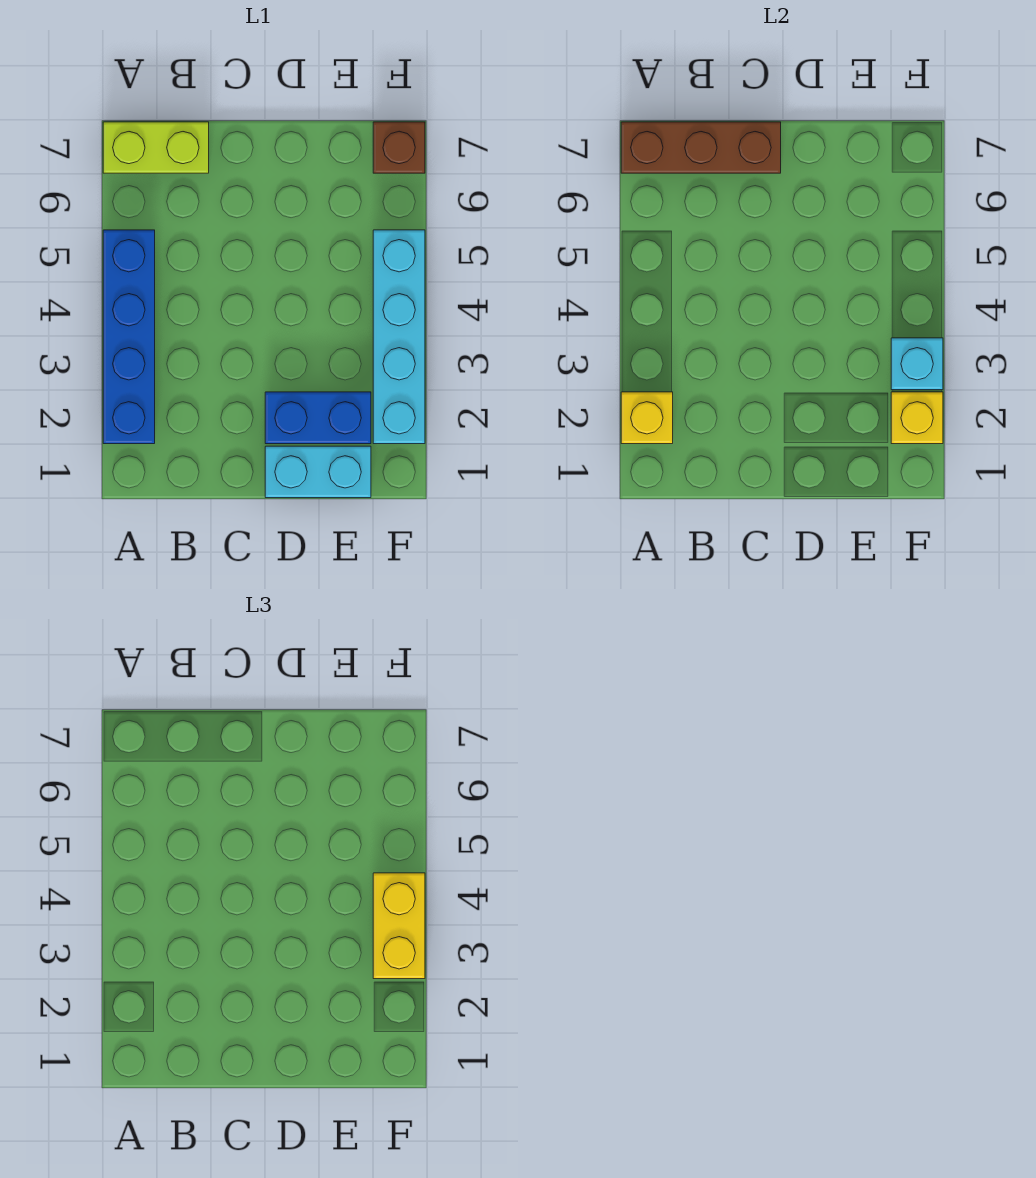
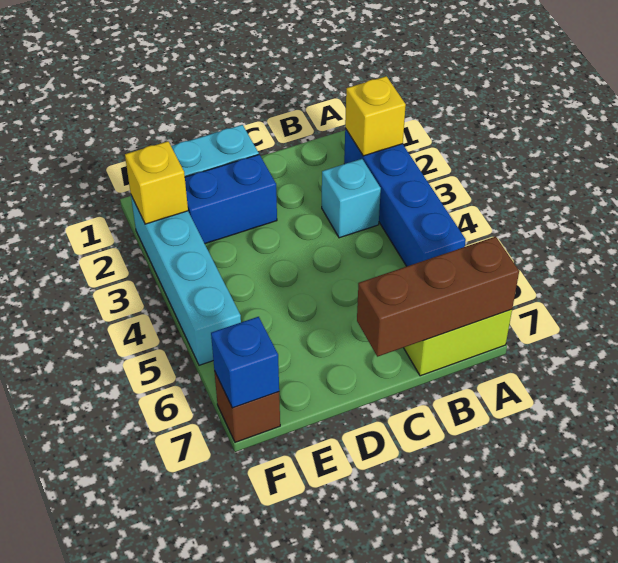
cyan brick F3 level 2 -> cyan brick B3 level 1
yellow brick F3:F4 level 3 -> none
none -> blue brick F7 level 2

